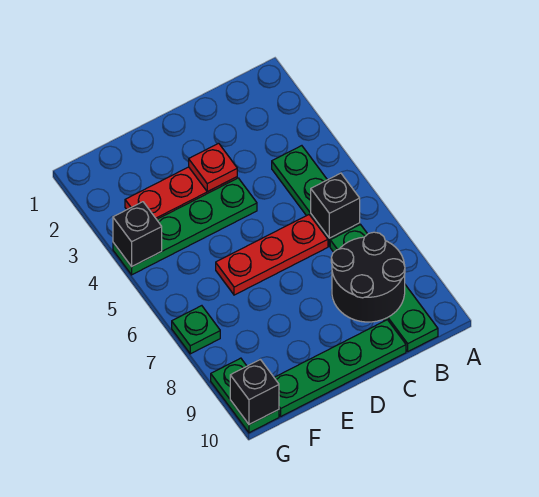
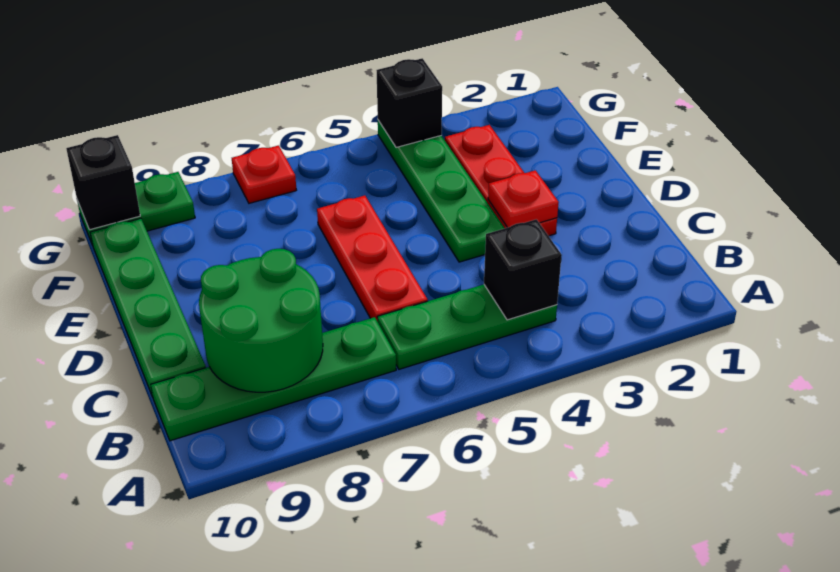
black brick B6 level 2 -> black brick B4 level 2
black round brick B8:C9 level 2 -> green round brick B8:C9 level 2
green plate G7 level 1 -> red plate G7 level 1

